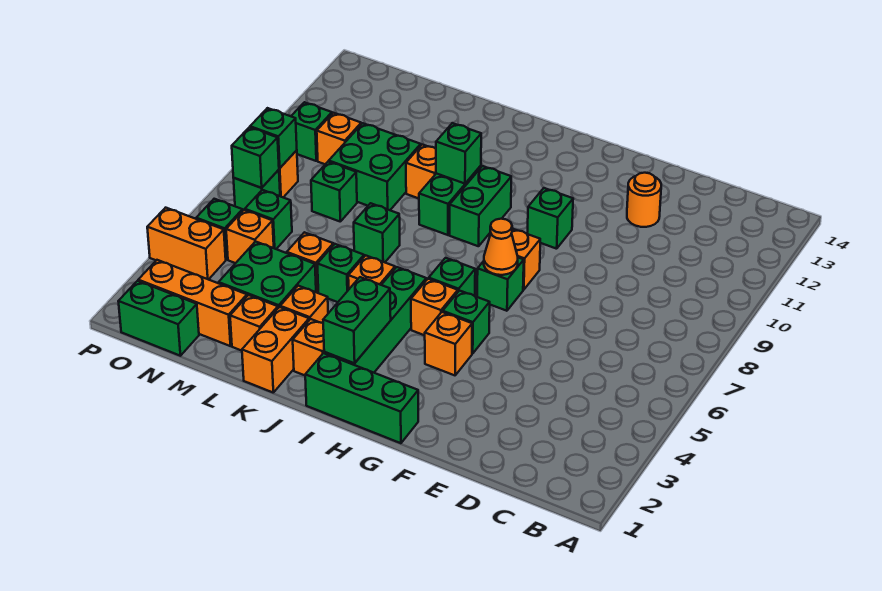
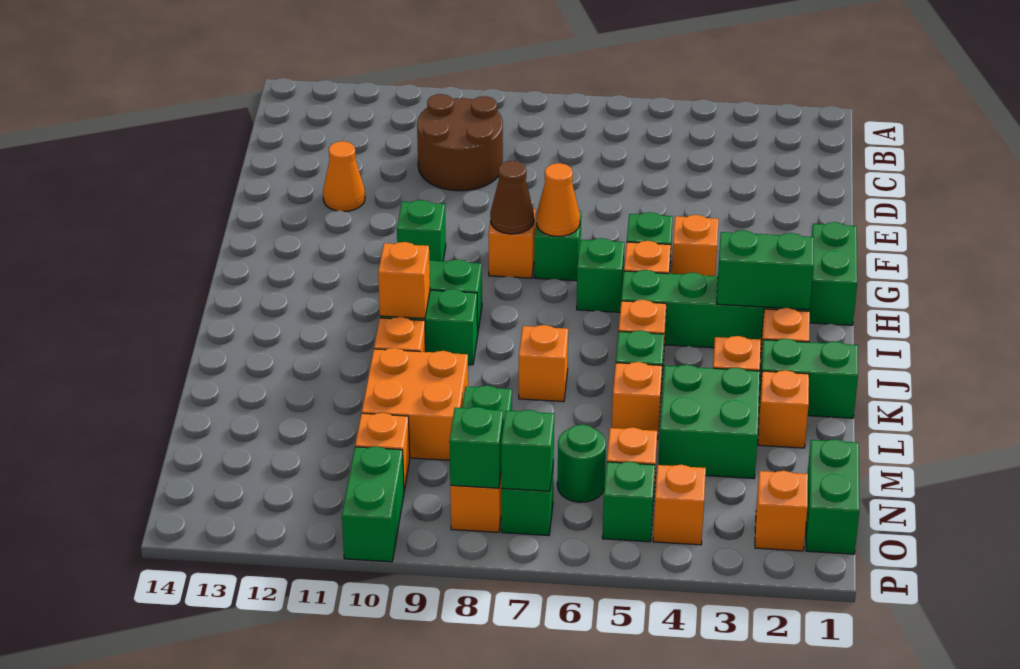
none -> brown round brick C9:D10 level 1
orange round brick E12 level 1 -> orange cone E12 level 1
green brick G1:I1 level 1 -> green brick G1:H1 level 1
none -> brown cone G8 level 2
green brick J10 level 2 -> orange brick J10 level 2
orange brick K1:K2 level 1 -> green brick K1:K2 level 1
green brick K7 level 1 -> orange brick K7 level 1
green brick L9:M10 level 1 -> orange brick L9:M10 level 1
orange brick M2:O2 level 1 -> orange brick O2 level 1
green brick N6 level 1 -> green round brick N6 level 1
orange brick O4:P4 level 1 -> orange brick O4 level 1
green brick O10 level 1 -> green brick O10:P10 level 1

